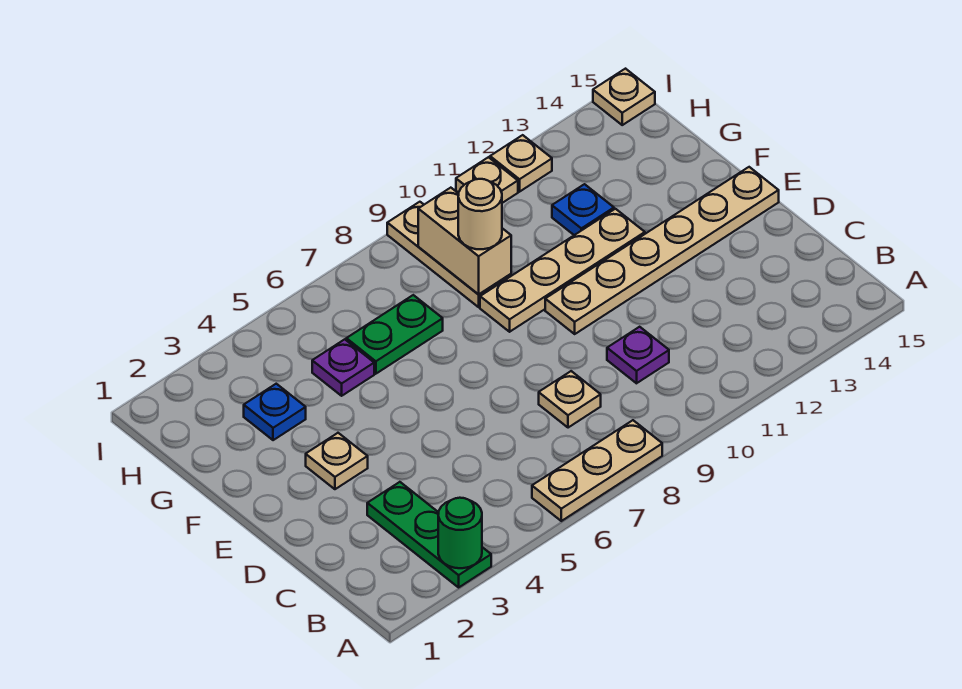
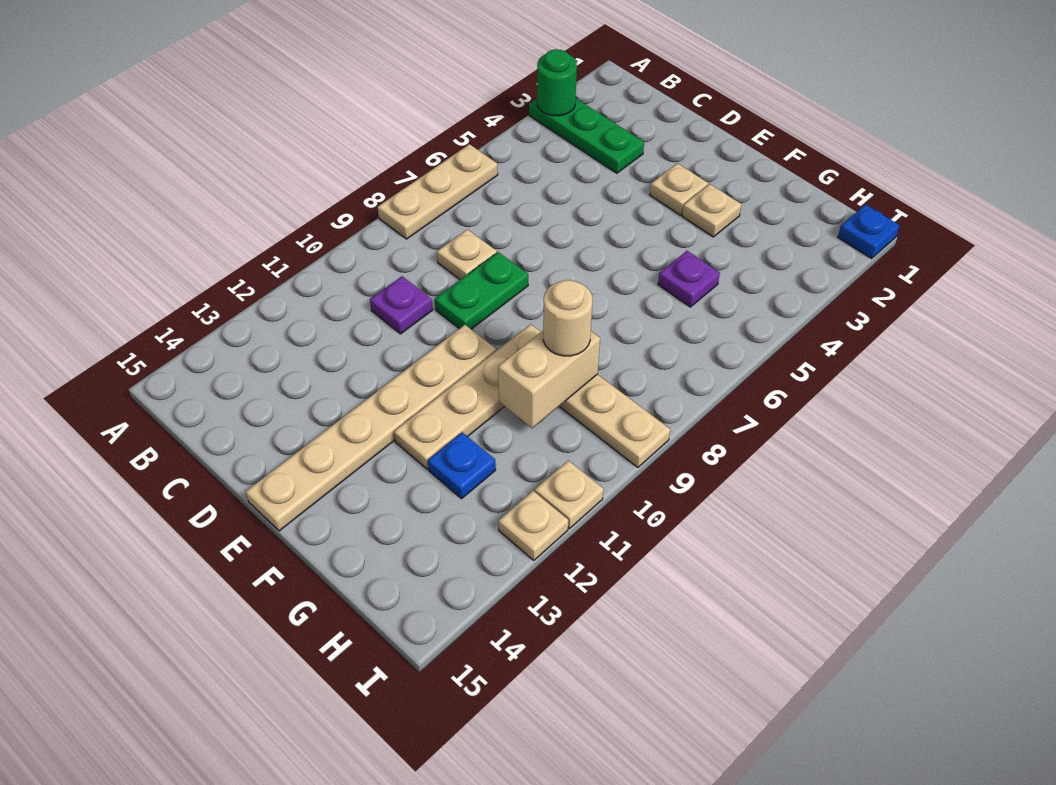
blue plate G3 level 1 -> blue plate I1 level 1
green plate G6:G7 level 1 -> green plate D8:D9 level 1
tan brick G9:H9 level 2 -> tan brick G9:G10 level 2
tan plate I15 level 1 -> tan plate F3 level 1

